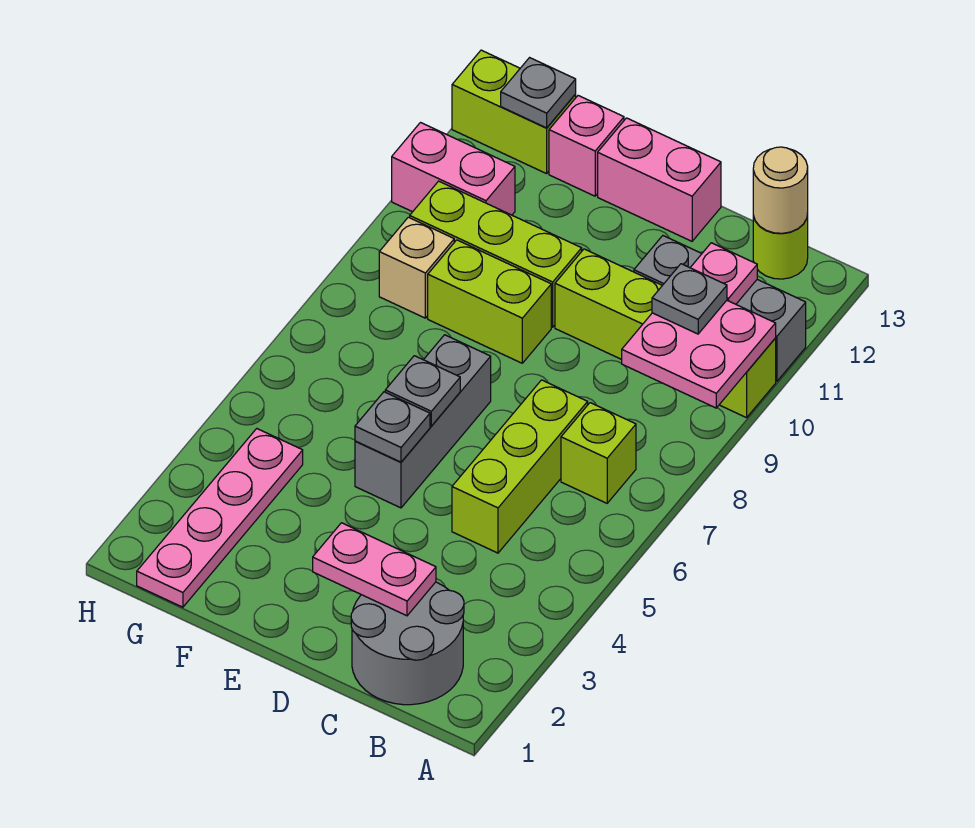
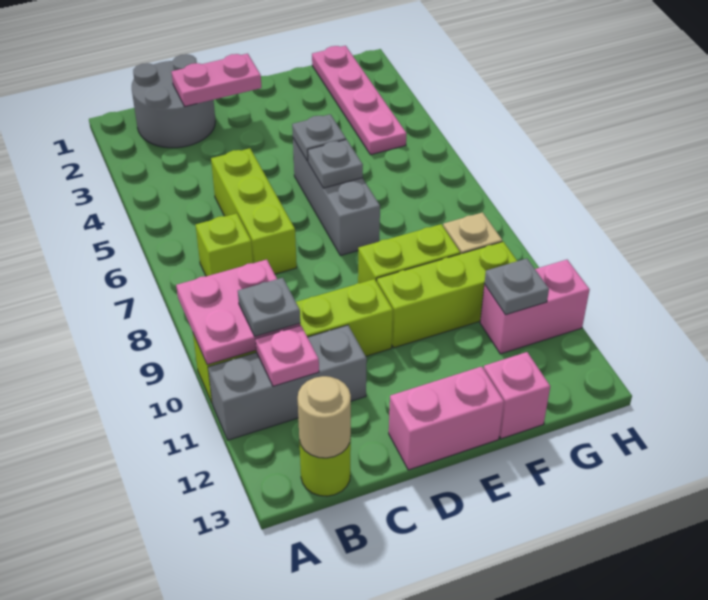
lime brick G13:H13 level 1 -> none
grey plate G13 level 2 -> grey plate G11 level 2

